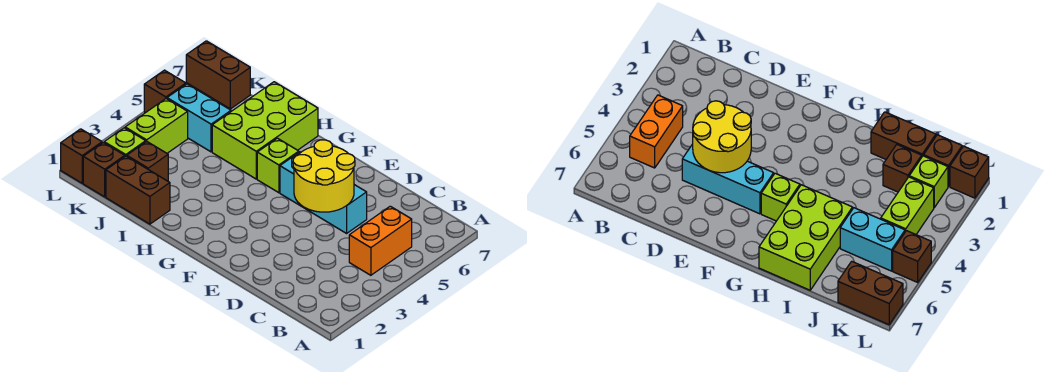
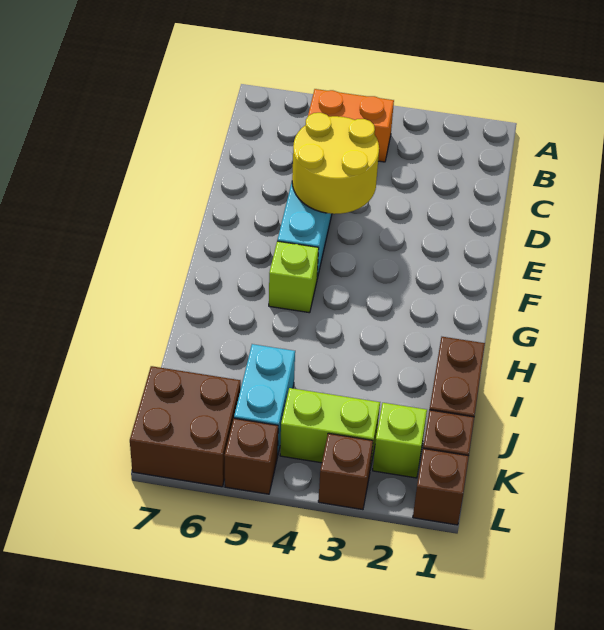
lime brick H5:I7 level 1 -> none
brown brick J2 level 1 -> brown brick L3 level 1
brown brick K7:L7 level 1 -> brown brick K6:L7 level 1

